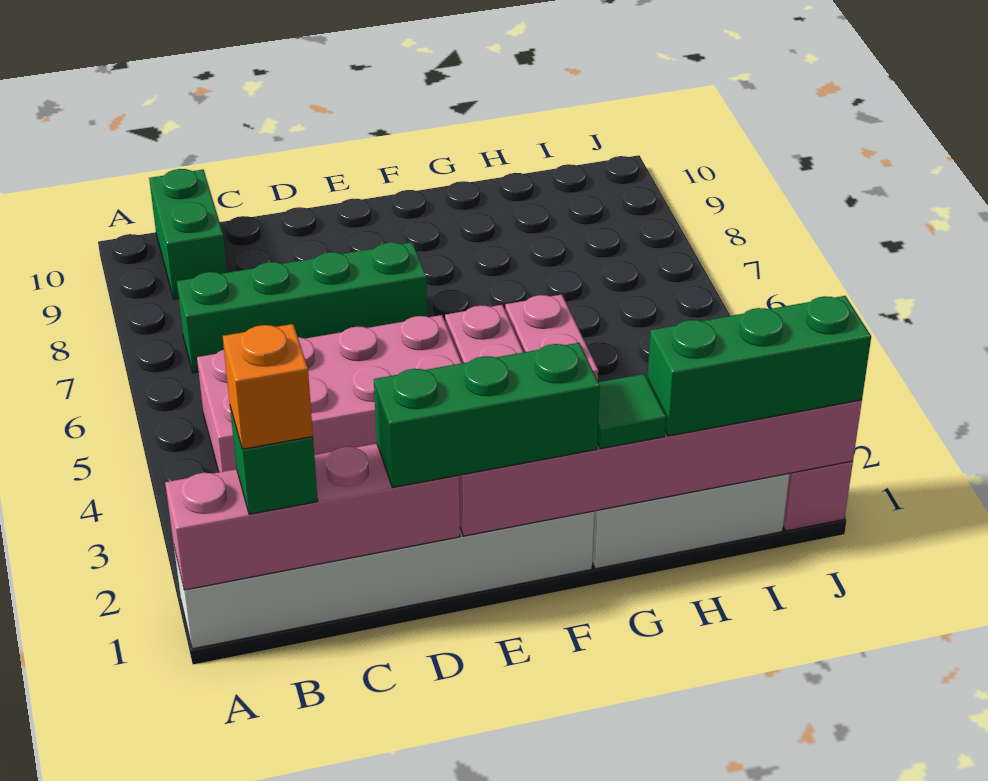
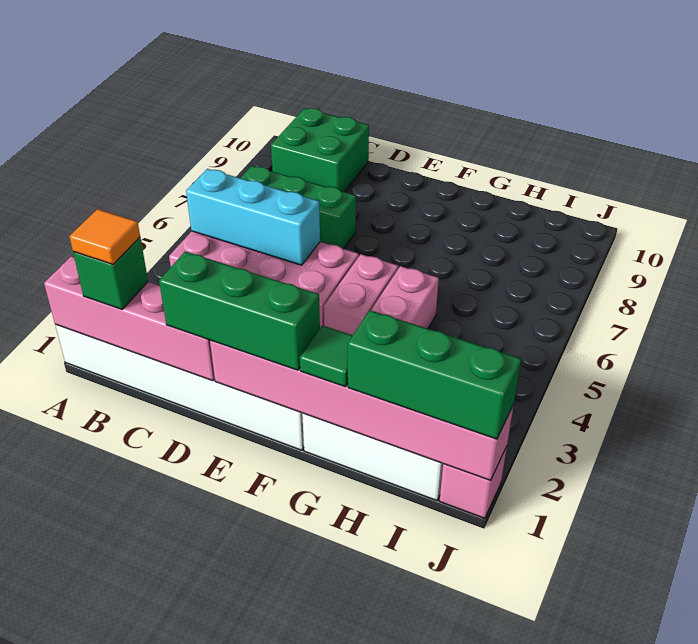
orange brick B1 level 4 -> orange tile B1 level 4
none -> cyan brick B5:D5 level 2
green brick B7:E7 level 1 -> green brick B7:D7 level 1
green brick B9:B10 level 1 -> green brick B9:C10 level 1

